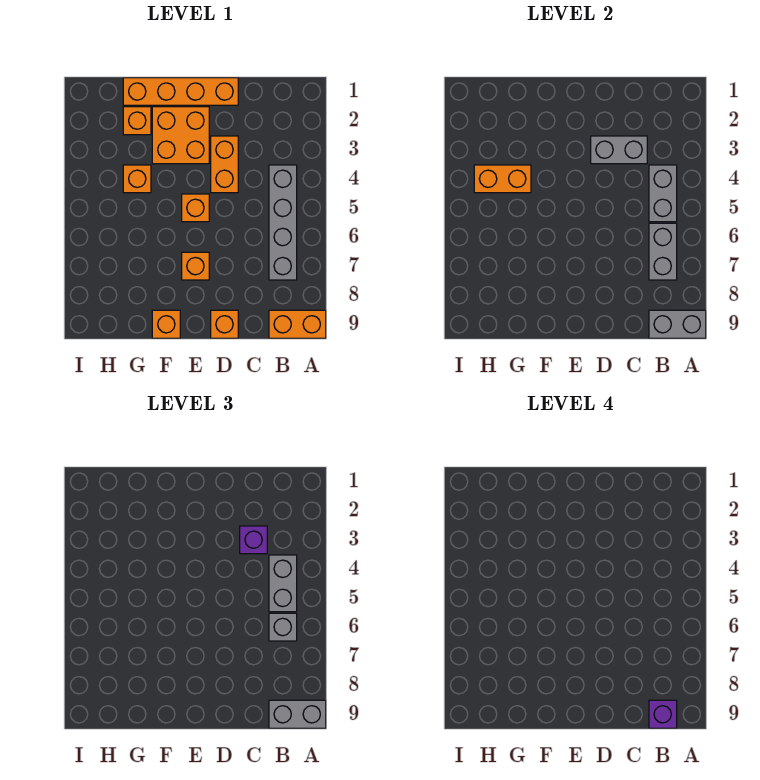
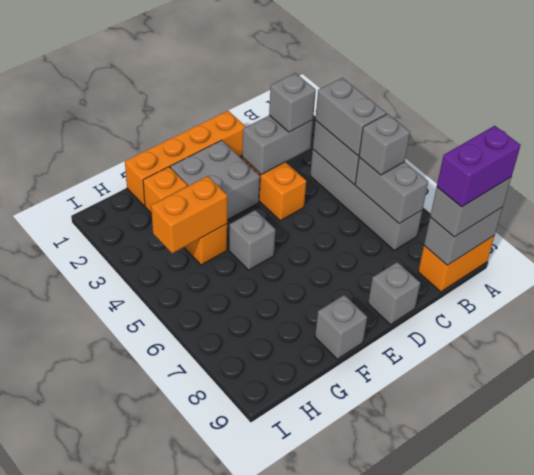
purple brick B9 level 4 -> purple brick A9:B9 level 4
purple brick C3 level 3 -> grey brick C3 level 3
orange brick D9 level 1 -> grey brick D9 level 1
orange brick E2:F3 level 1 -> grey brick E2:F3 level 1
orange brick E5 level 1 -> none
orange brick E7 level 1 -> none
none -> grey brick F5 level 1
orange brick F9 level 1 -> grey brick F9 level 1

